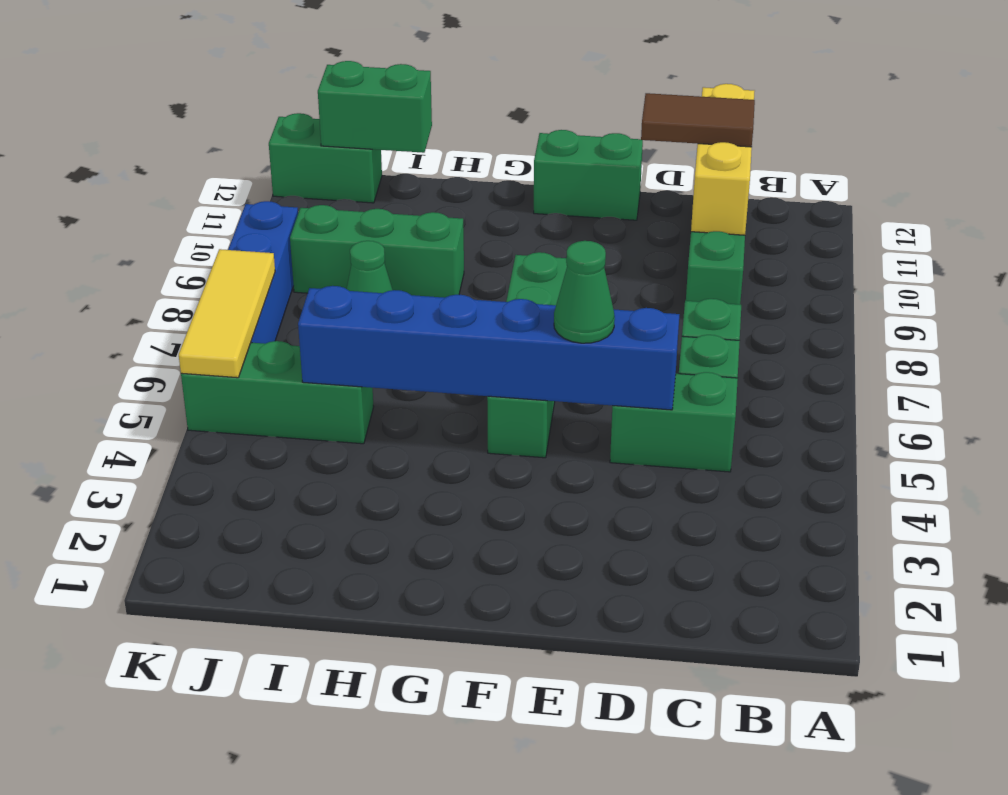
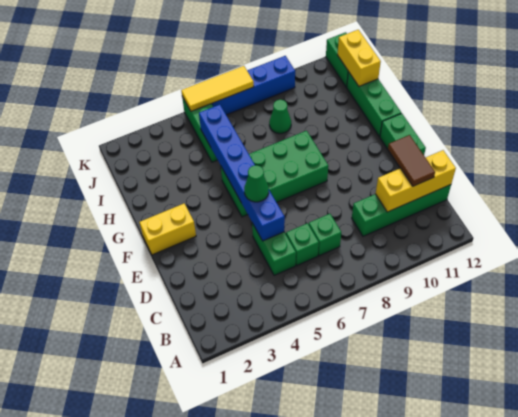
none -> yellow brick F1:F2 level 1
green brick F5:F8 level 1 -> green brick F5:G8 level 1
green brick H9:J9 level 1 -> green brick G12:I12 level 1
green brick I12:J12 level 2 -> yellow brick I12:J12 level 2

